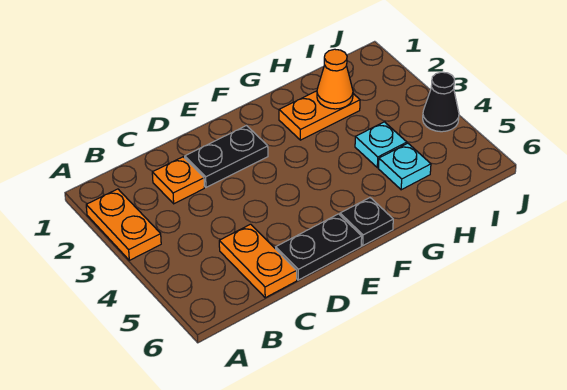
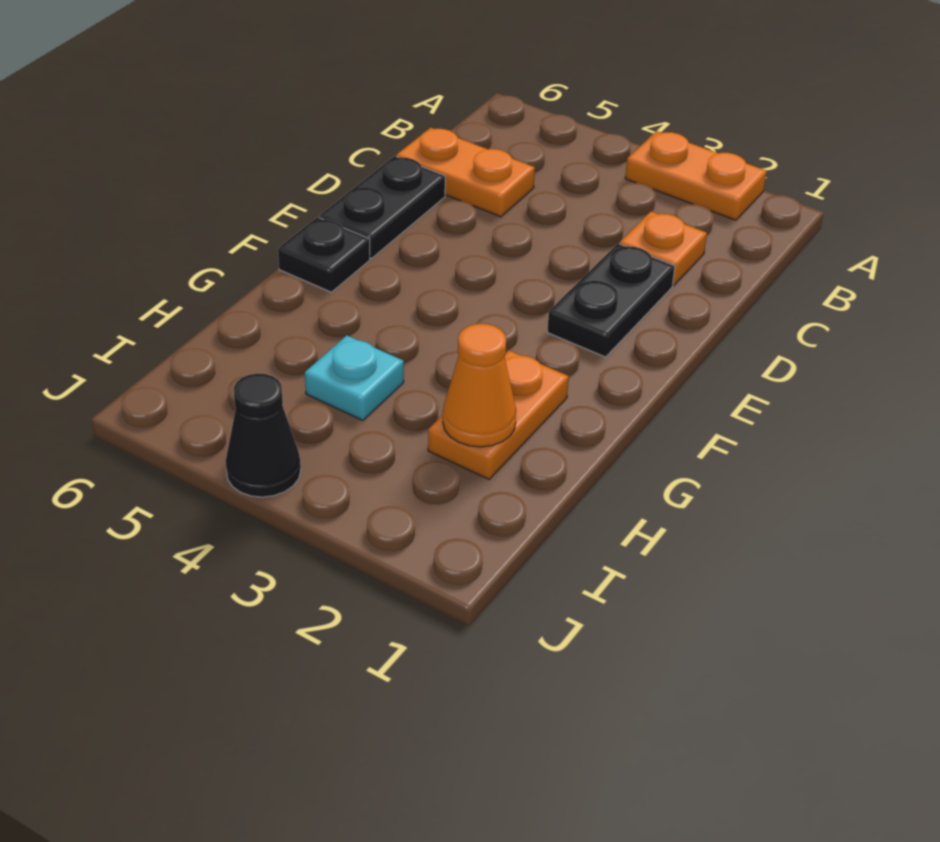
cyan plate H5 level 1 -> none

